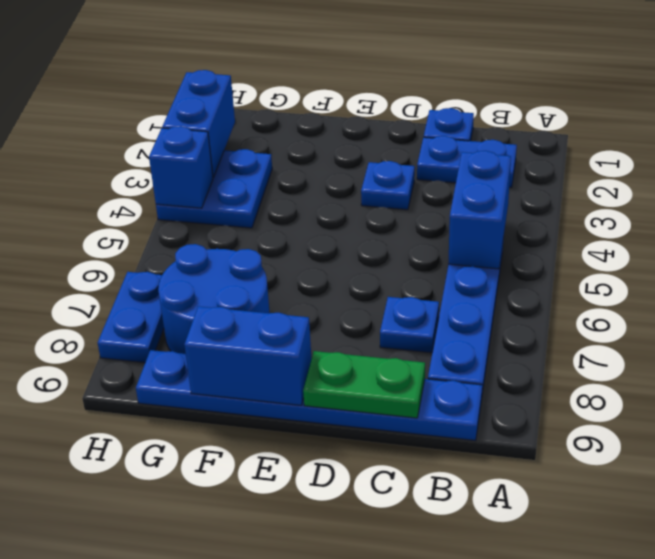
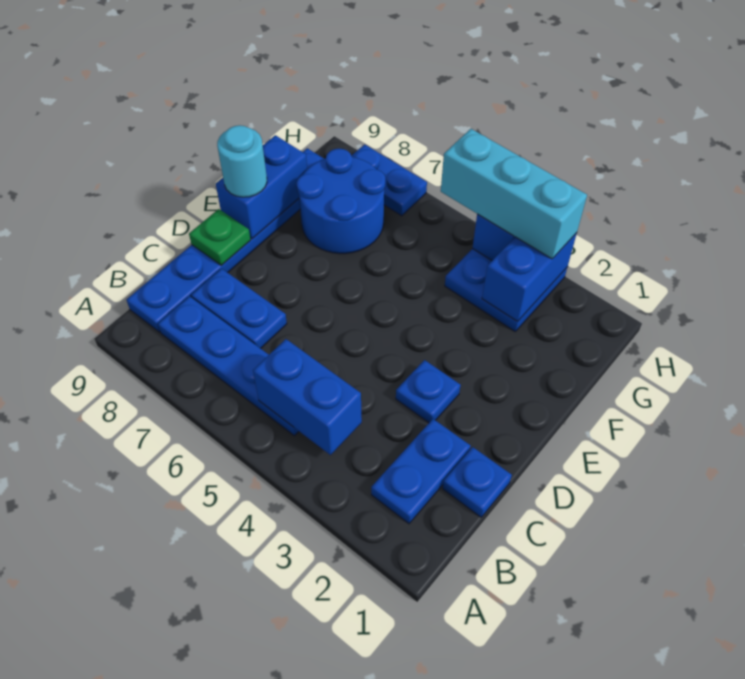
blue plate C7 level 1 -> blue plate C7:C8 level 1
green plate C9:D9 level 2 -> green plate D9 level 2
none -> cyan round brick E9 level 3
blue brick H2:H3 level 2 -> blue brick G3:H3 level 2
none -> cyan brick H3:H5 level 3

